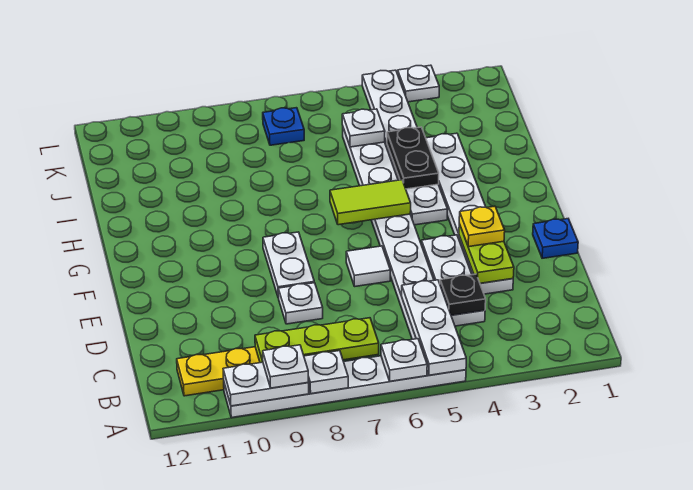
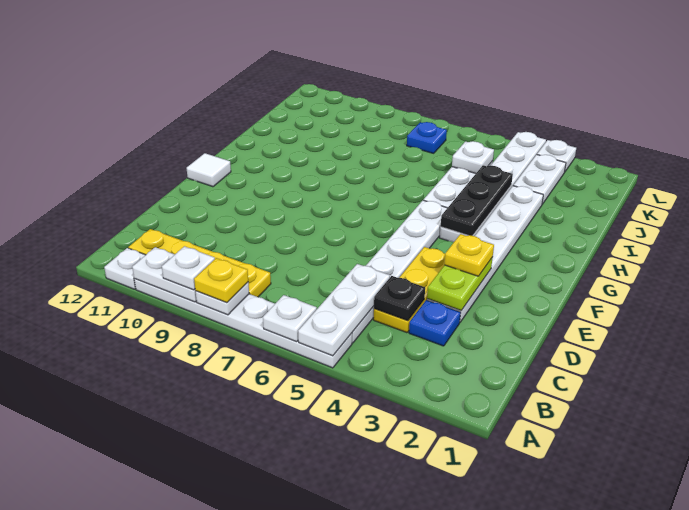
none -> yellow plate A8 level 3
lime plate B7:B9 level 2 -> none
white plate C4:E4 level 1 -> yellow plate C4:E4 level 1
white plate D8 level 1 -> white plate A11 level 1
blue plate E1 level 1 -> blue plate C3 level 1
white tile E6 level 1 -> white tile F12 level 1
white plate E8:F8 level 1 -> white plate J3:K3 level 1
lime tile G5:G6 level 2 -> none
black plate H4:I4 level 2 -> black plate G4:I4 level 2

